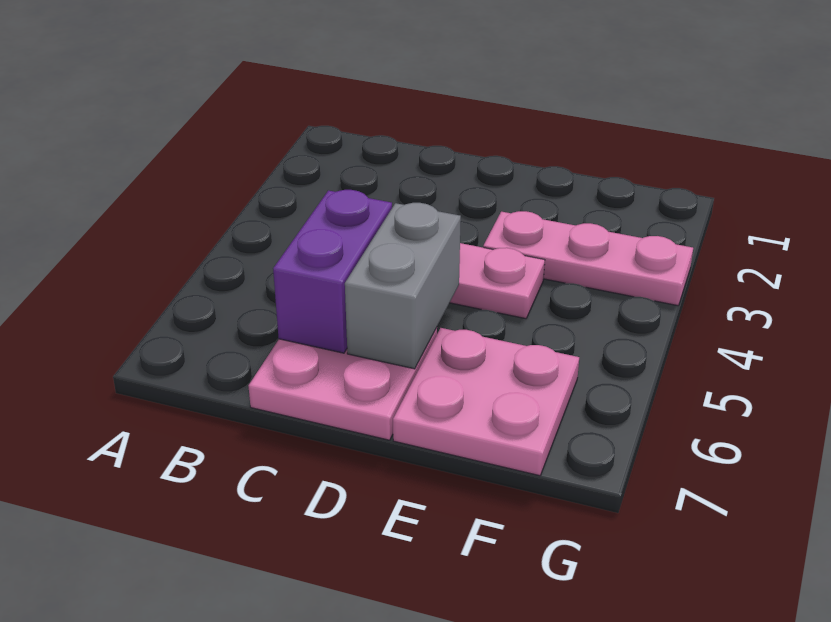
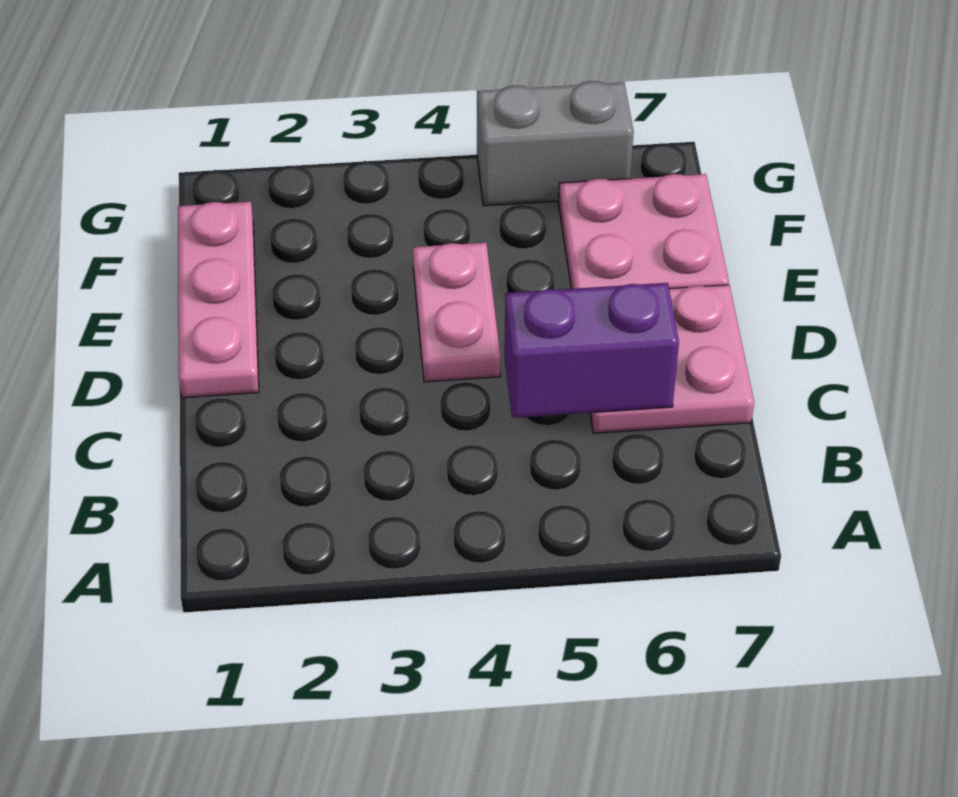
grey brick D5:D6 level 2 -> grey brick G5:G6 level 1
pink plate E3:G3 level 1 -> pink plate D1:F1 level 1

